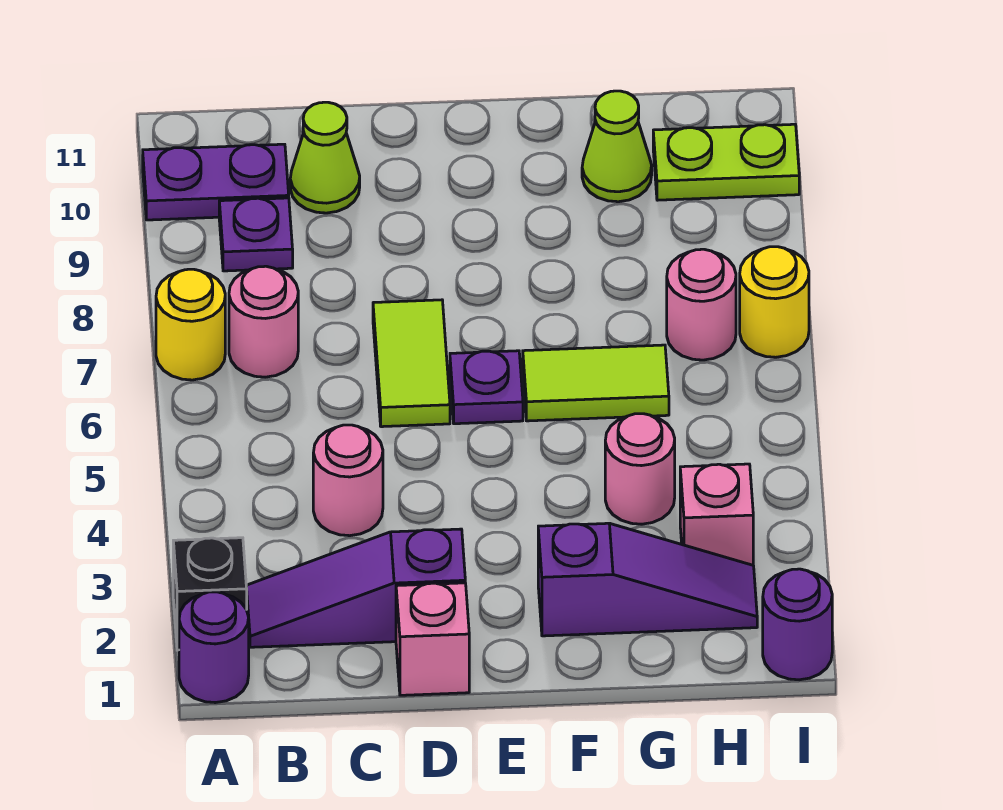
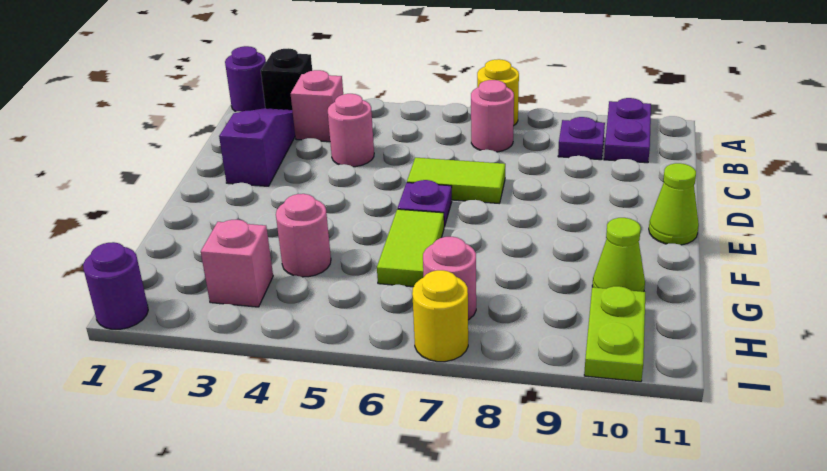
lime cone C10 level 1 -> lime cone E11 level 1
pink brick D1 level 1 -> pink brick B3 level 1
purple slope F2:H2 level 1 top F -> none

